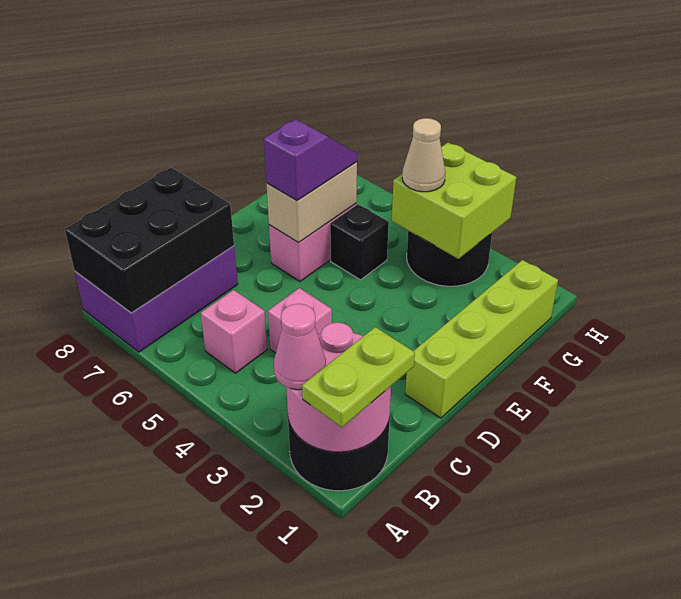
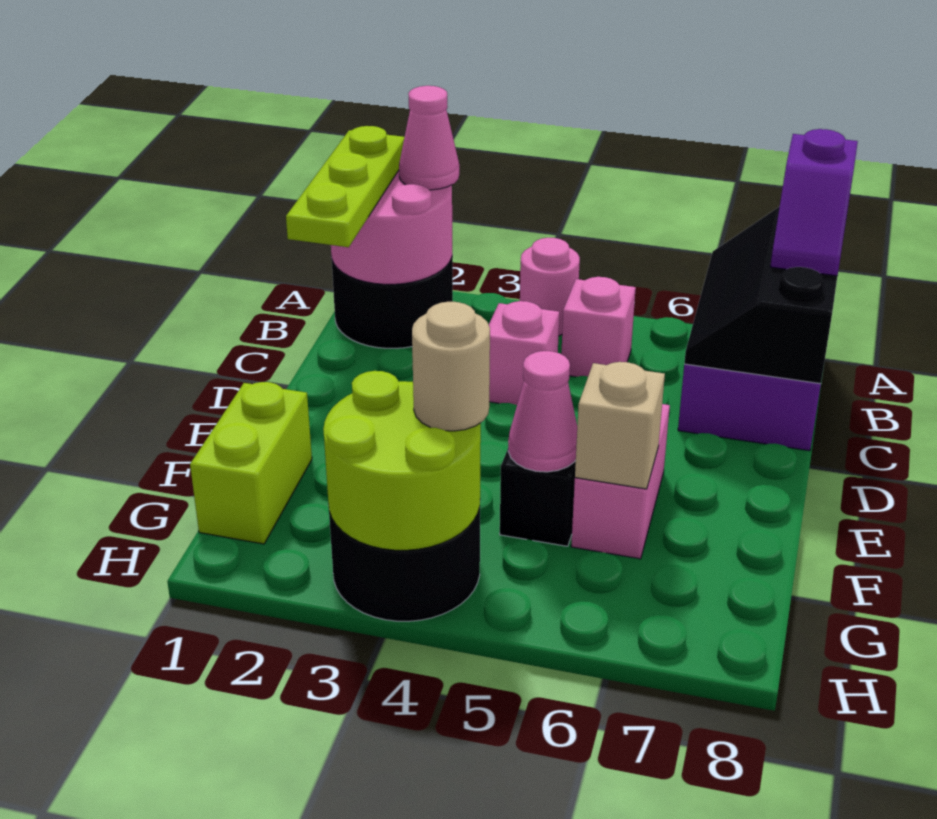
lime plate A1:B1 level 3 -> lime plate A1:C1 level 3
none -> pink round brick A4 level 1
black brick A7:C8 level 2 -> black slope A7:C8 level 2 top 8
lime brick D1:G1 level 1 -> lime brick F1:G1 level 1
tan brick E6:F6 level 2 -> tan brick F6 level 2
purple slope E6:F6 level 3 top E -> purple slope A8:B8 level 3 top A
none -> pink cone F5 level 2
lime brick G3:H4 level 2 -> lime round brick G3:H4 level 2
tan cone G4 level 3 -> tan round brick G4 level 3

